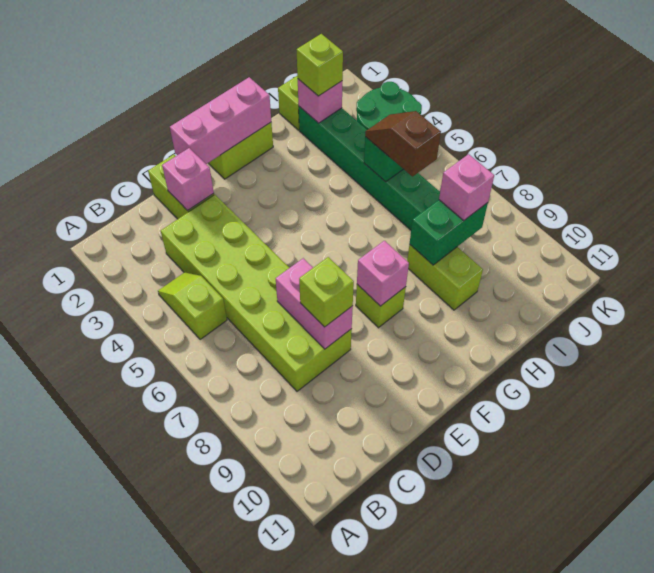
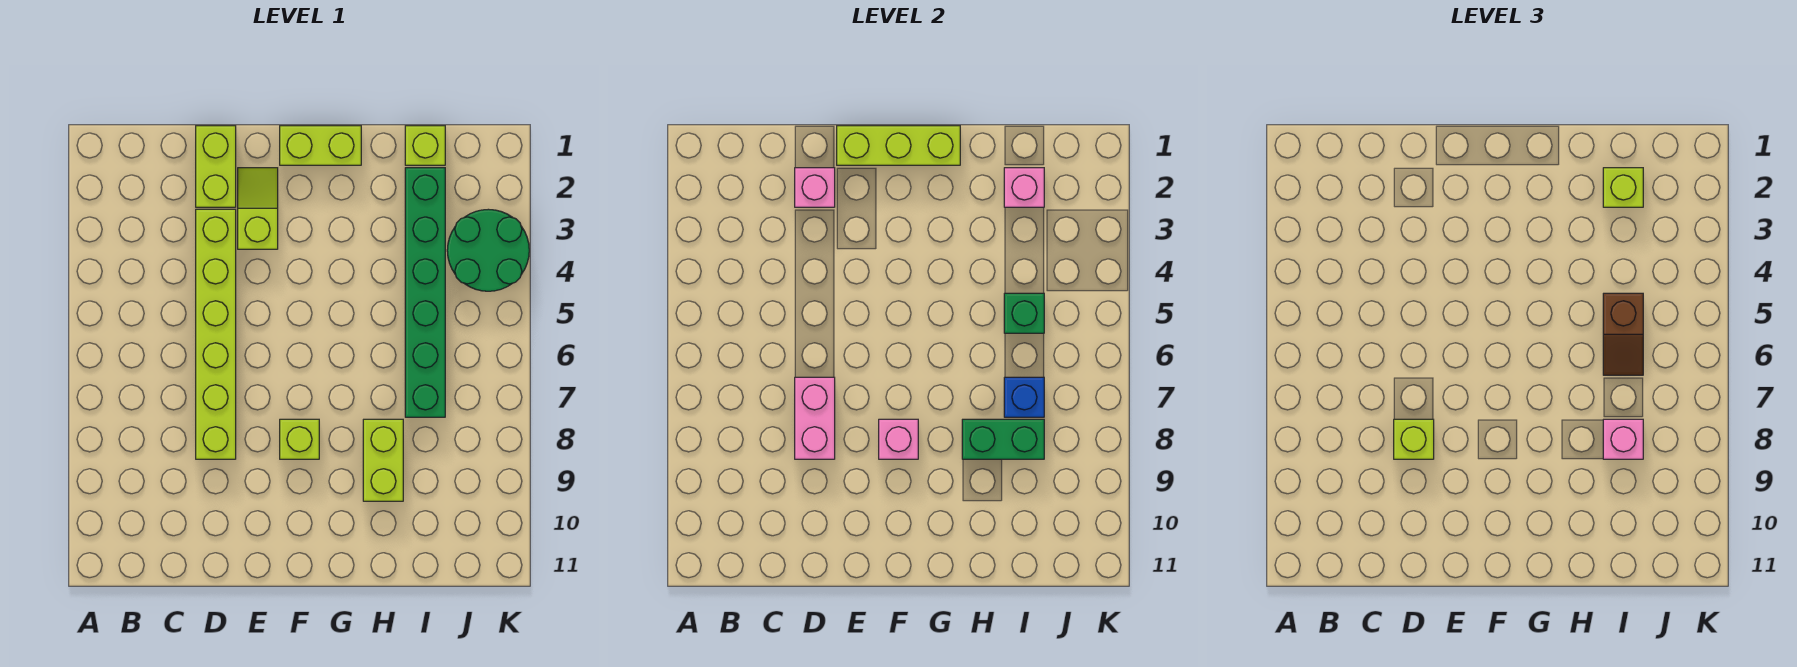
lime slope B4:B5 level 1 top 5 -> lime slope E2:E3 level 1 top 3
lime brick C3:D8 level 1 -> lime brick D3:D8 level 1
pink brick E1:G1 level 2 -> lime brick E1:G1 level 2
brown slope I5:I6 level 3 top 6 -> brown slope I5:I6 level 3 top 5
none -> blue brick I7 level 2

